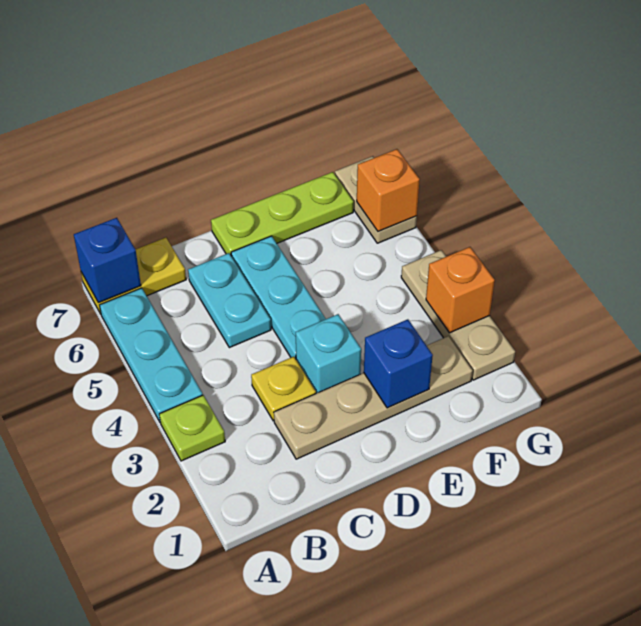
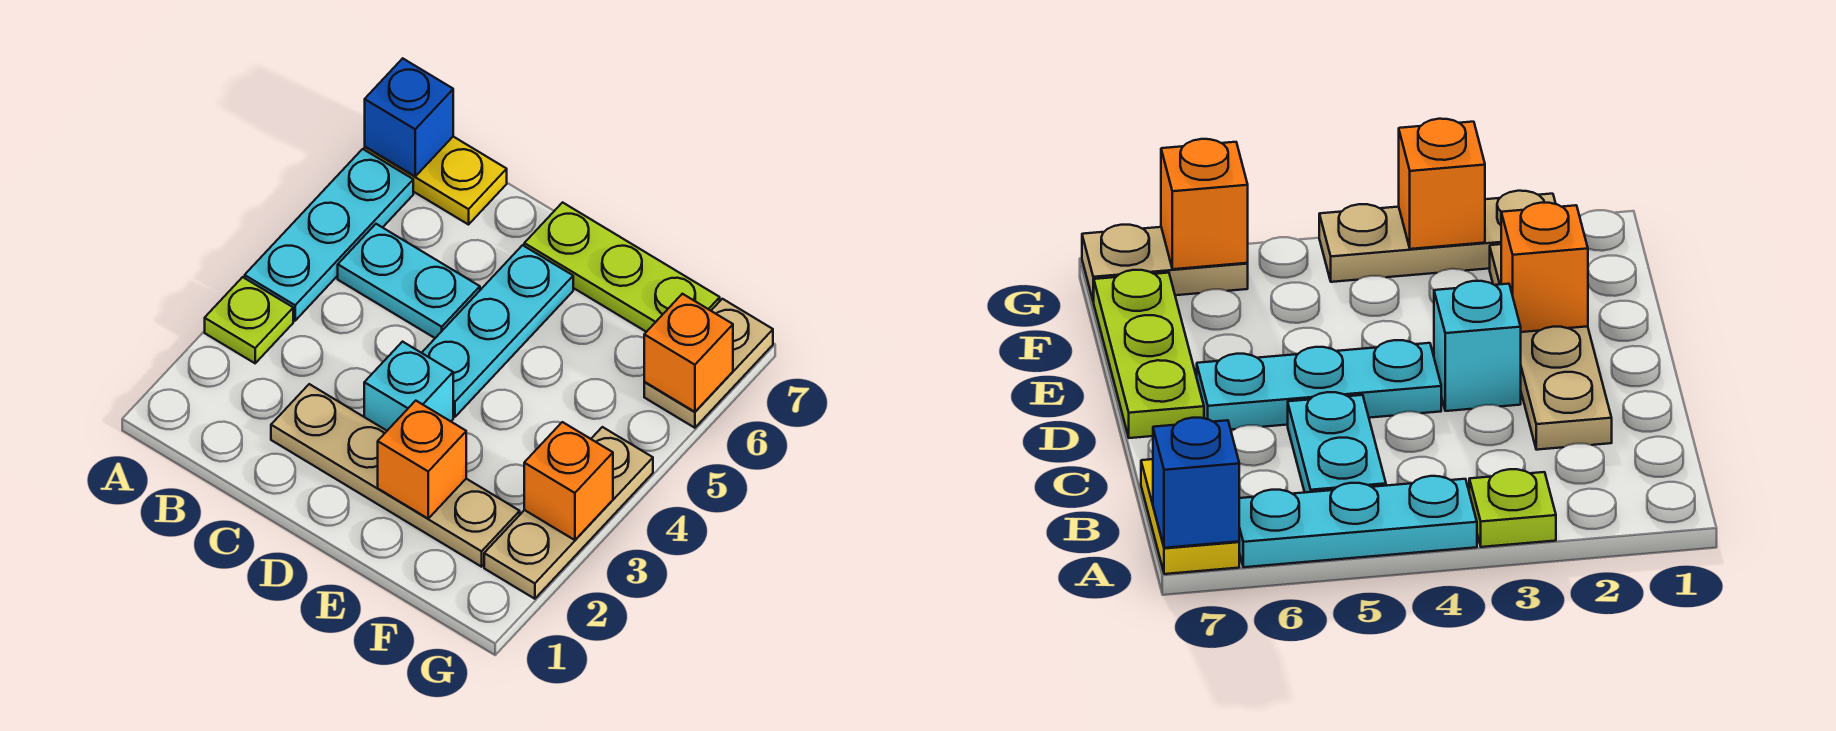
yellow plate C3 level 1 -> none
cyan plate C5:C6 level 1 -> cyan plate B5:C5 level 1
blue brick E2 level 2 -> orange brick E2 level 2

